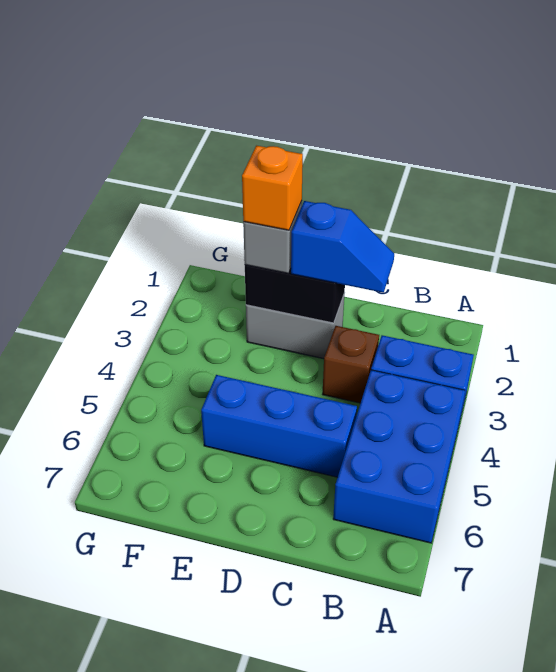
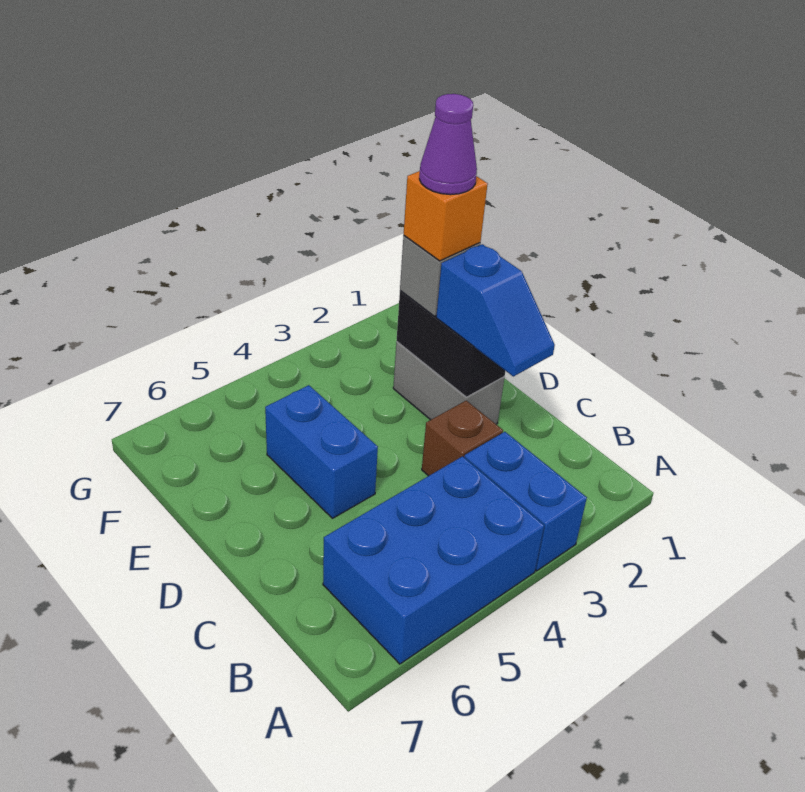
blue brick C5:E5 level 1 -> blue brick D5:E5 level 1
none -> purple cone E2 level 5

